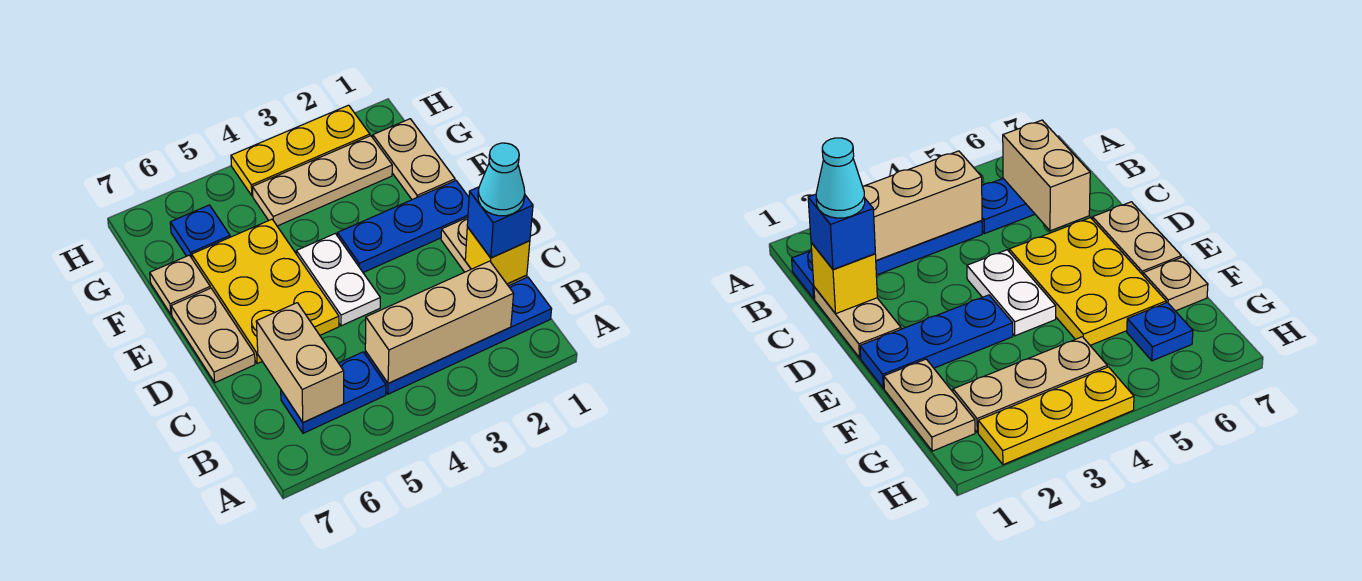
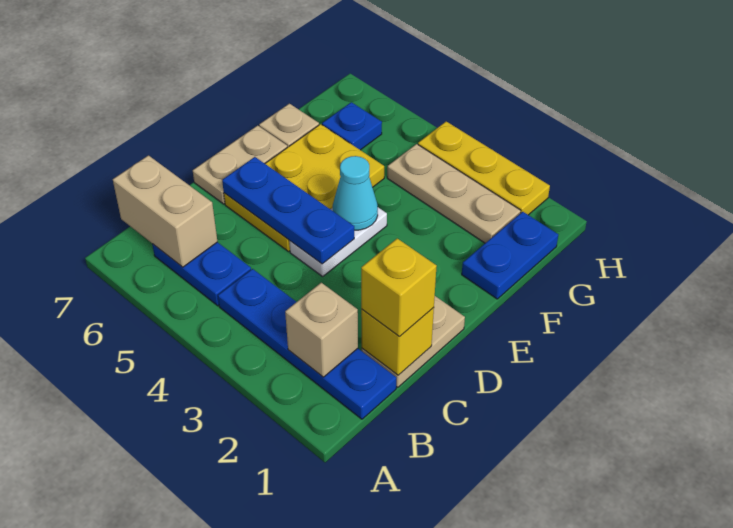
tan brick B2:B4 level 2 -> tan brick B2 level 2
tan brick B6:C6 level 2 -> tan brick B6:B7 level 2
blue brick C1 level 3 -> yellow brick C1 level 3
cyan cone C1 level 4 -> cyan cone E4 level 2
blue plate E1:E3 level 1 -> blue plate D4:D6 level 2
tan plate F1:G1 level 1 -> blue plate F1:G1 level 1

